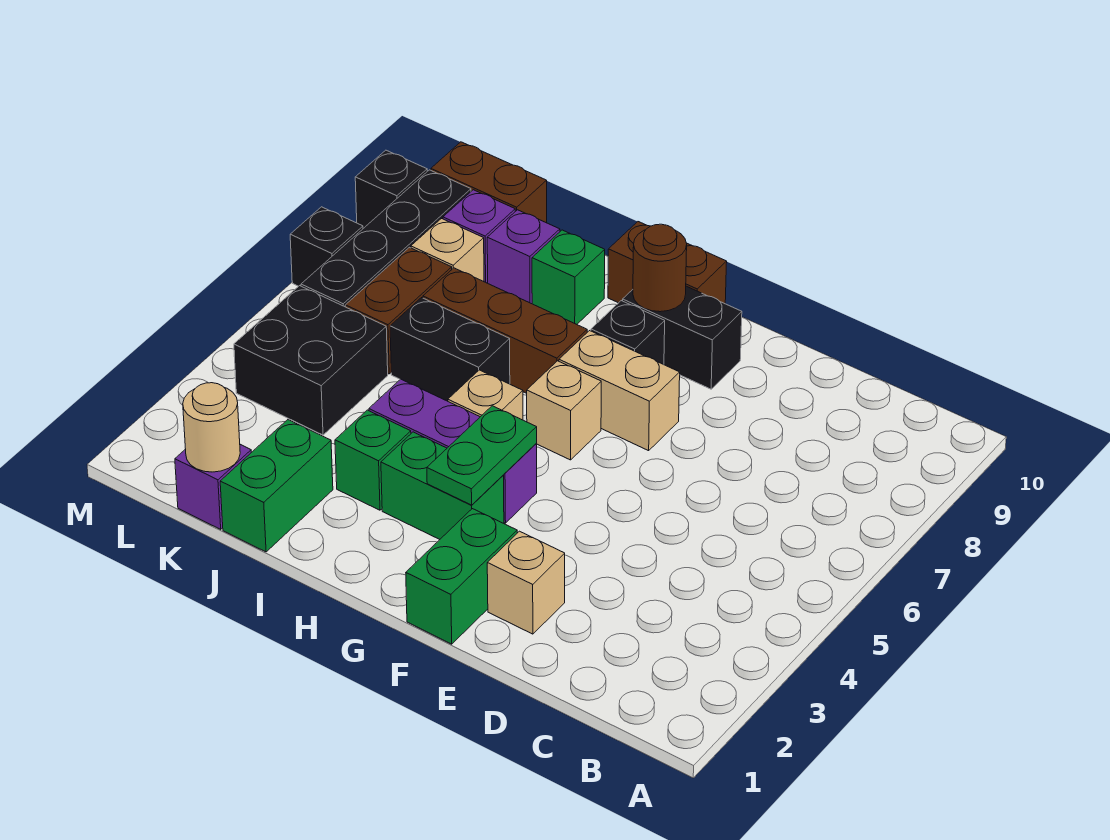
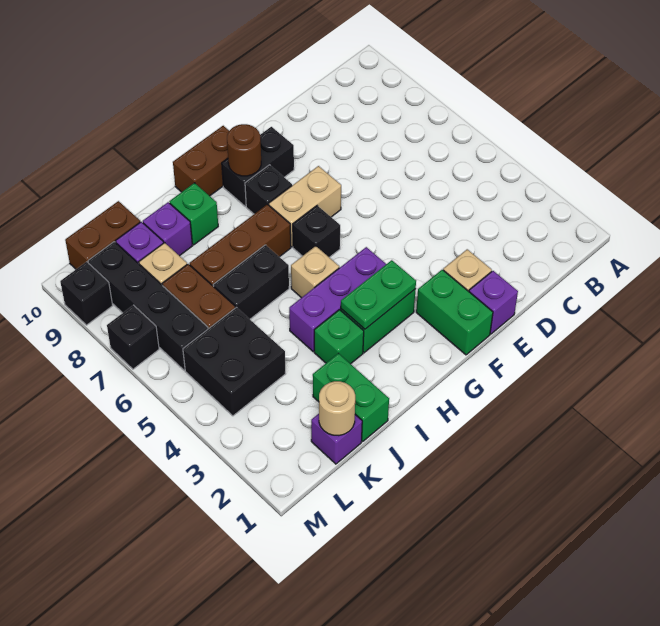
none -> purple brick E1 level 1
green plate G3:G4 level 2 -> green plate G3:H3 level 2
tan brick G6 level 1 -> black brick G6 level 1

